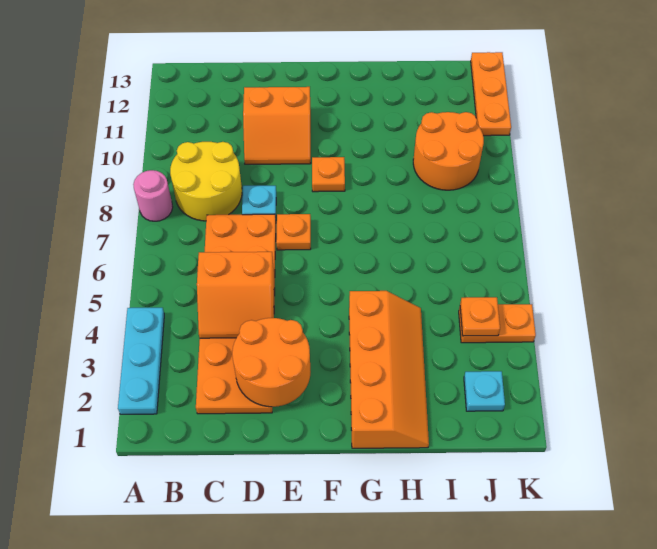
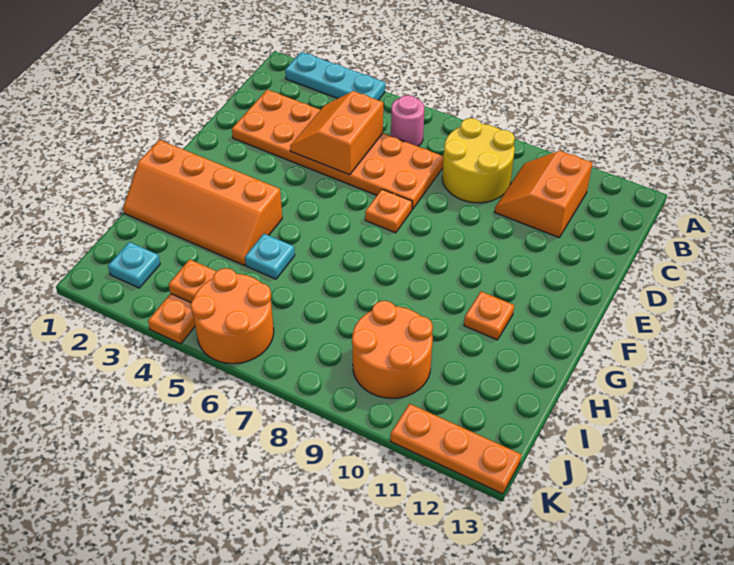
pink round brick A8 level 1 -> pink round brick B6 level 1
orange round brick D2:E3 level 2 -> orange round brick J5:K6 level 1
cyan plate D8 level 1 -> cyan plate H5 level 1
orange slope D10:E11 level 1 top 11 -> orange slope B10:C11 level 1 top 11
orange plate F9 level 1 -> orange plate G11 level 1

